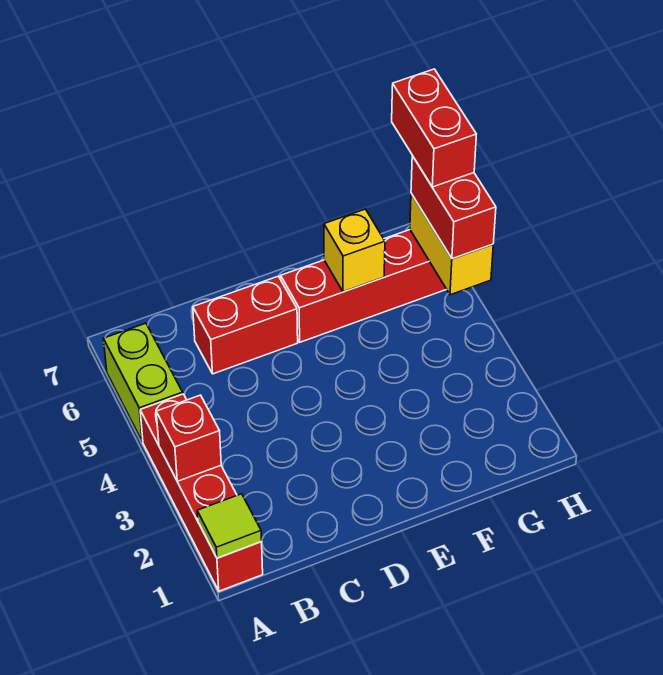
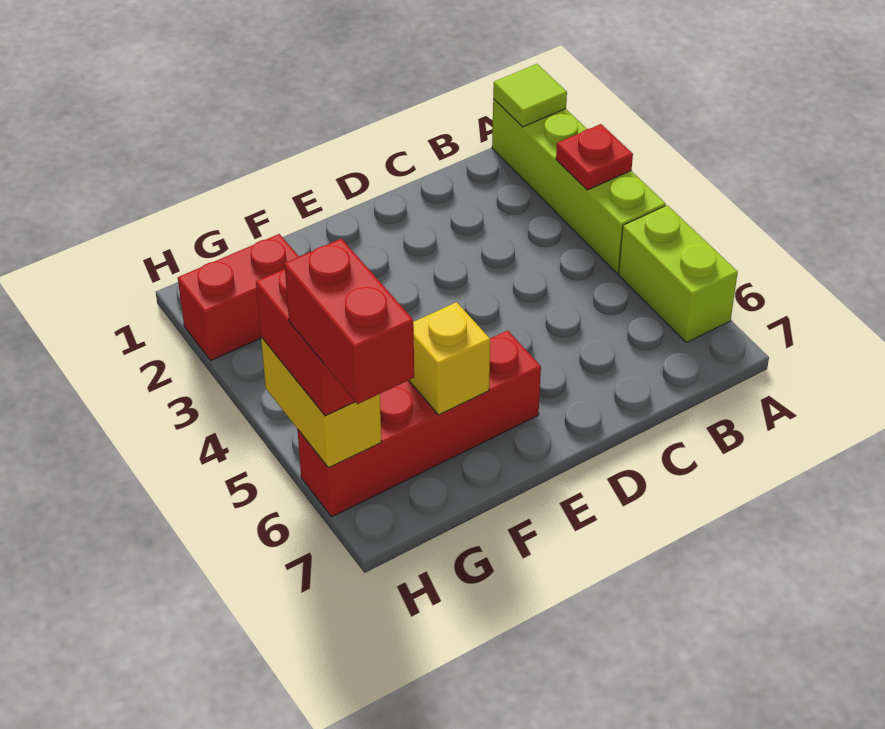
red brick A1:A4 level 1 -> lime brick A1:A4 level 1
red brick A3 level 2 -> red plate A3 level 2
red brick C6:D6 level 1 -> red brick G2:H2 level 1

